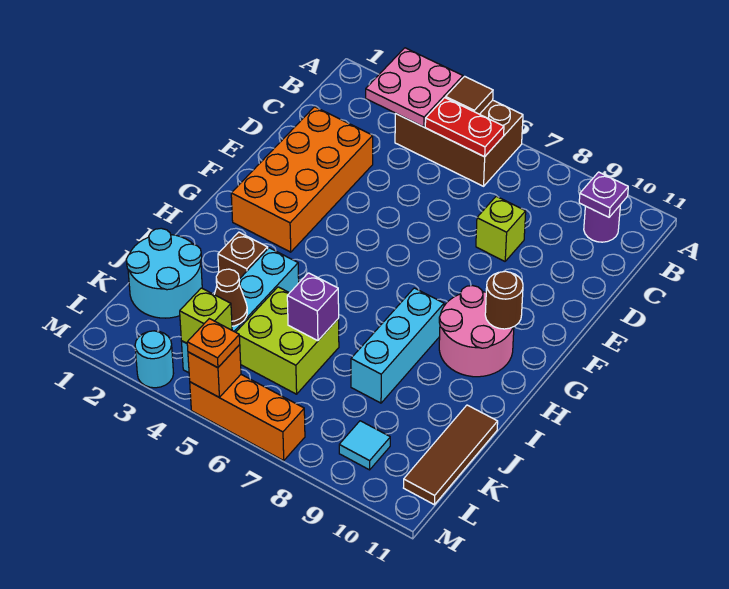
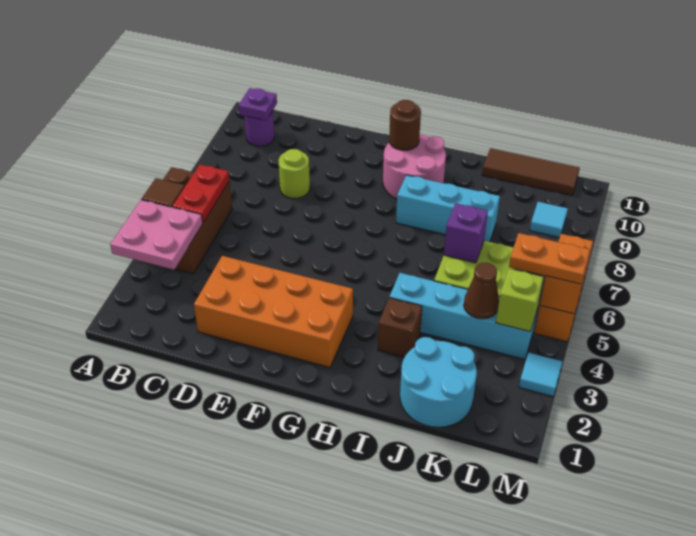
lime brick D8 level 1 -> lime round brick D8 level 1
cyan round brick M3 level 1 -> cyan tile M3 level 1
orange plate M5 level 3 -> orange plate L5:M5 level 3

